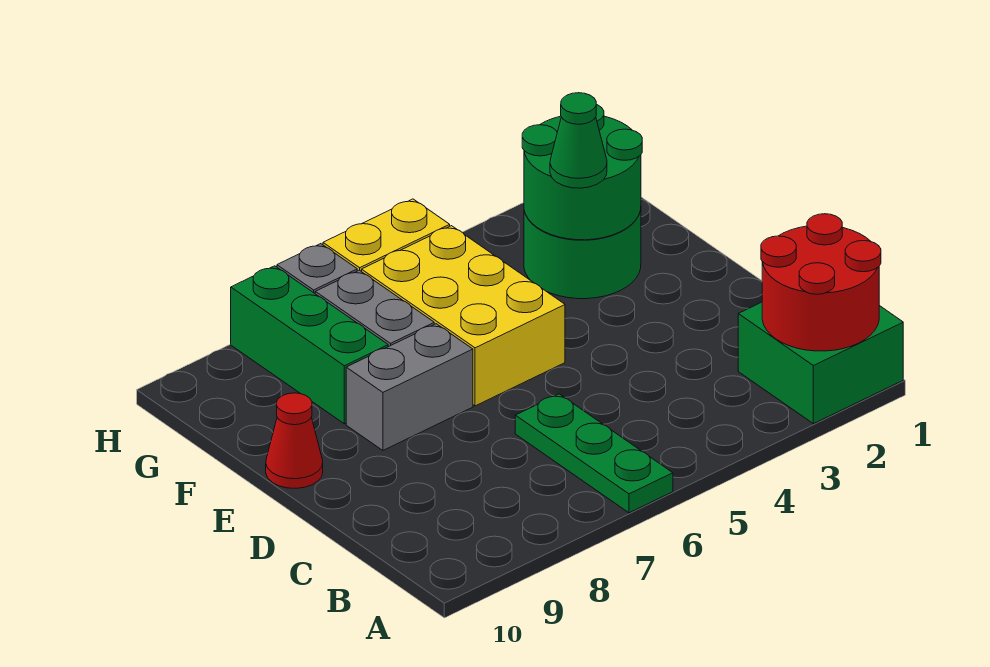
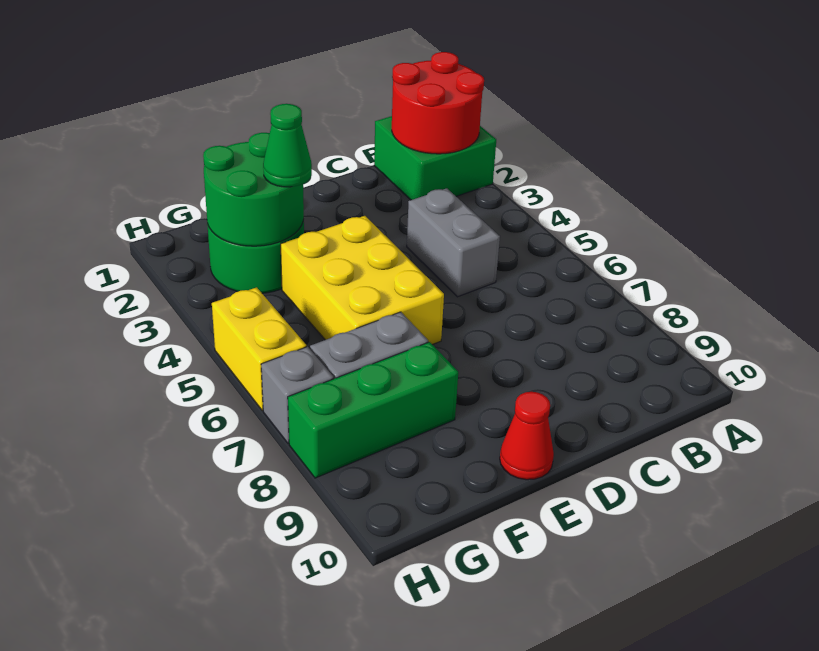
green plate A6:C6 level 1 -> none
yellow brick E5:G6 level 1 -> yellow brick E4:F6 level 1
grey brick E7:E8 level 1 -> grey brick C4:C5 level 1

